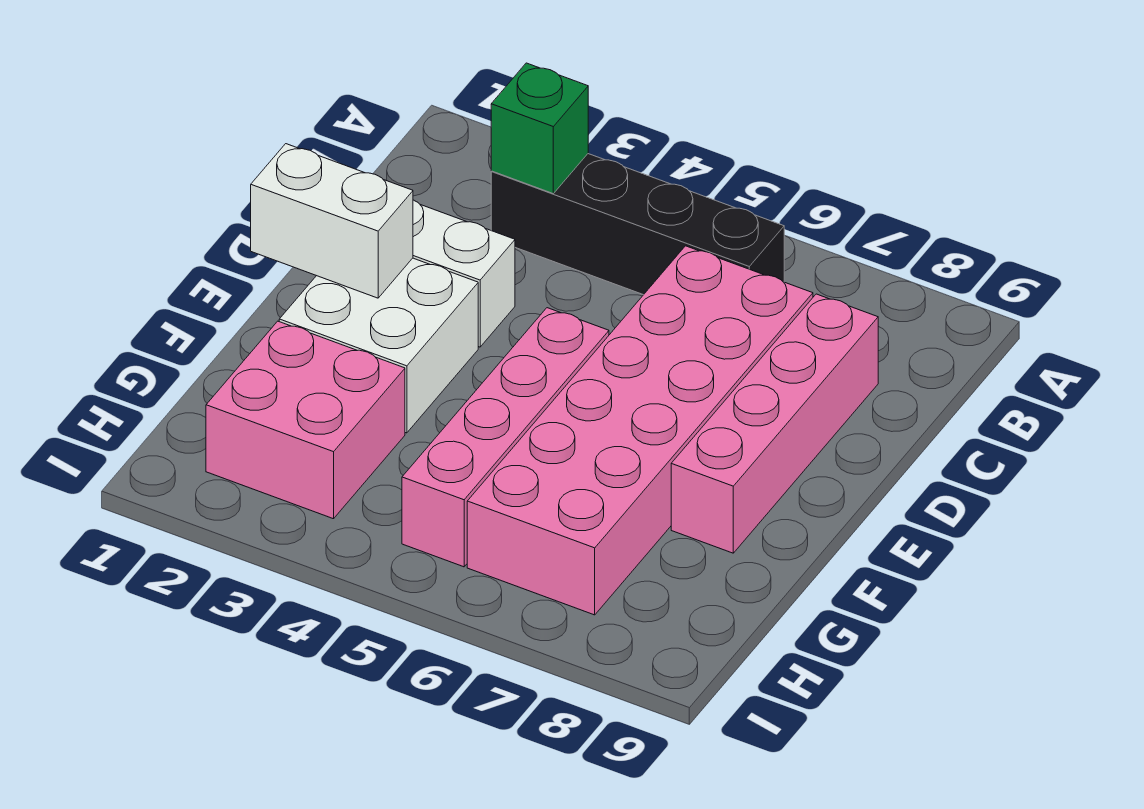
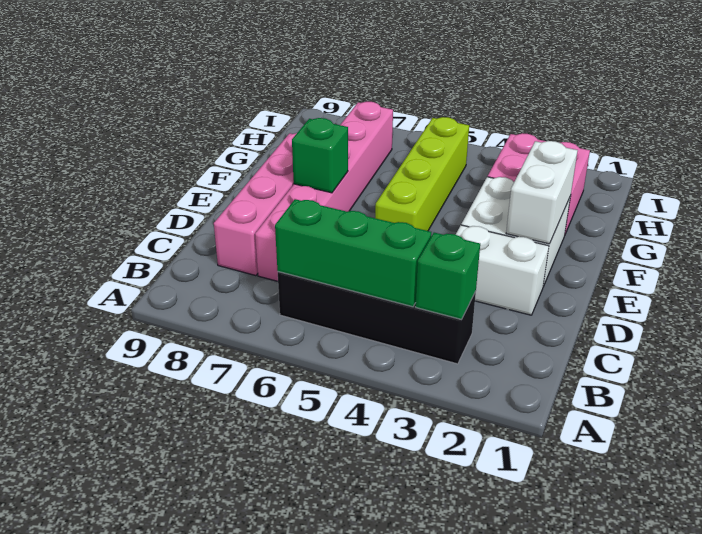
none -> green brick B4:B6 level 2
pink brick C6:H7 level 1 -> pink brick C7:H7 level 1
white brick E1:E2 level 2 -> white brick E2:F2 level 2
pink brick E5:H5 level 1 -> lime brick E5:H5 level 1
none -> green brick E7 level 2

